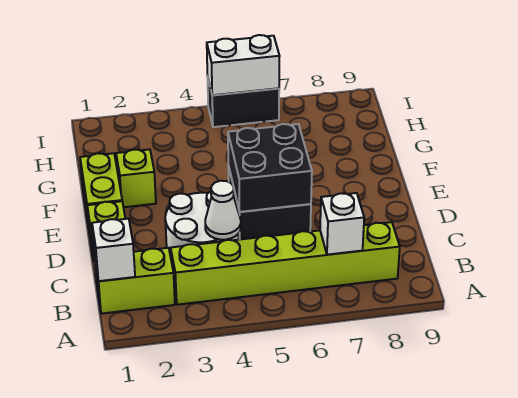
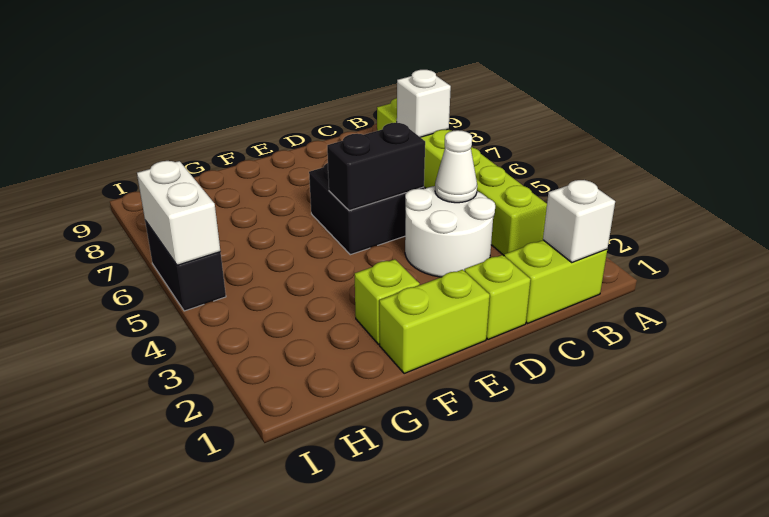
lime brick B1:B2 level 1 -> lime brick B1:C1 level 1
black brick D5:E6 level 2 -> black brick D5:E5 level 2

